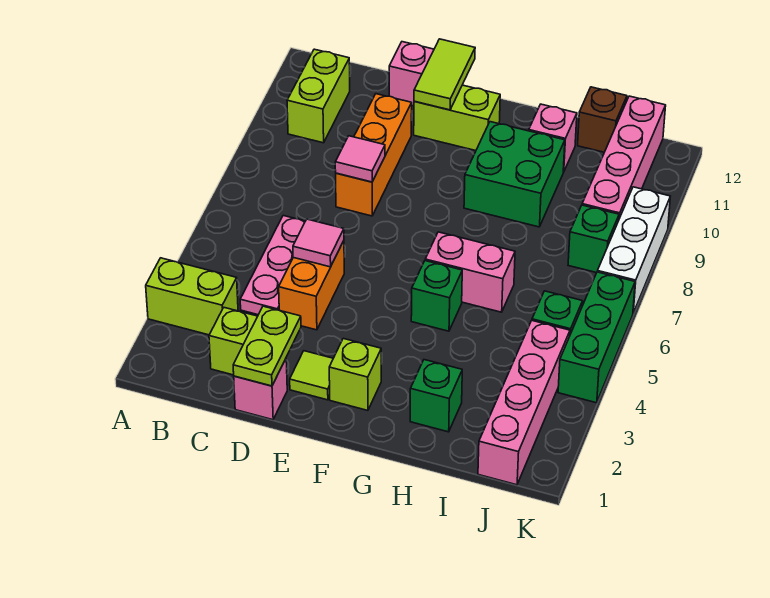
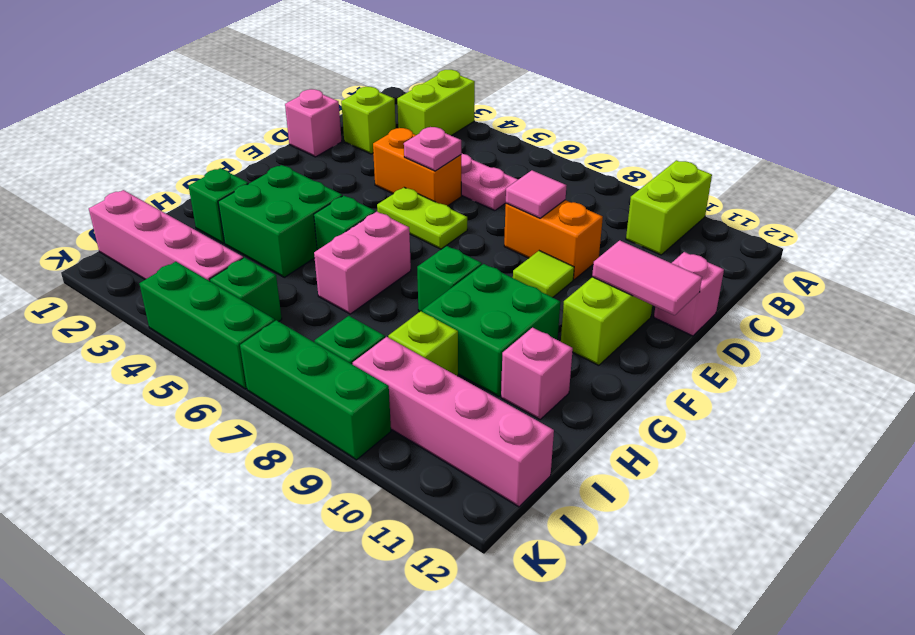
lime brick B10:B11 level 1 -> lime brick A10:B10 level 1
lime plate D1:D2 level 2 -> lime plate E5:E6 level 1
pink tile D5 level 2 -> pink plate D5 level 2
orange brick D8:D10 level 1 -> orange brick D8:D9 level 1
lime tile E2 level 1 -> lime tile E9 level 1
lime tile E11:E12 level 2 -> pink tile E11:E12 level 2
lime brick F2 level 1 -> lime brick I9 level 1
none -> green brick G3:H4 level 1
none -> green brick G8 level 1
brown brick I12 level 1 -> none
white brick K7:K9 level 1 -> green brick K7:K9 level 1

